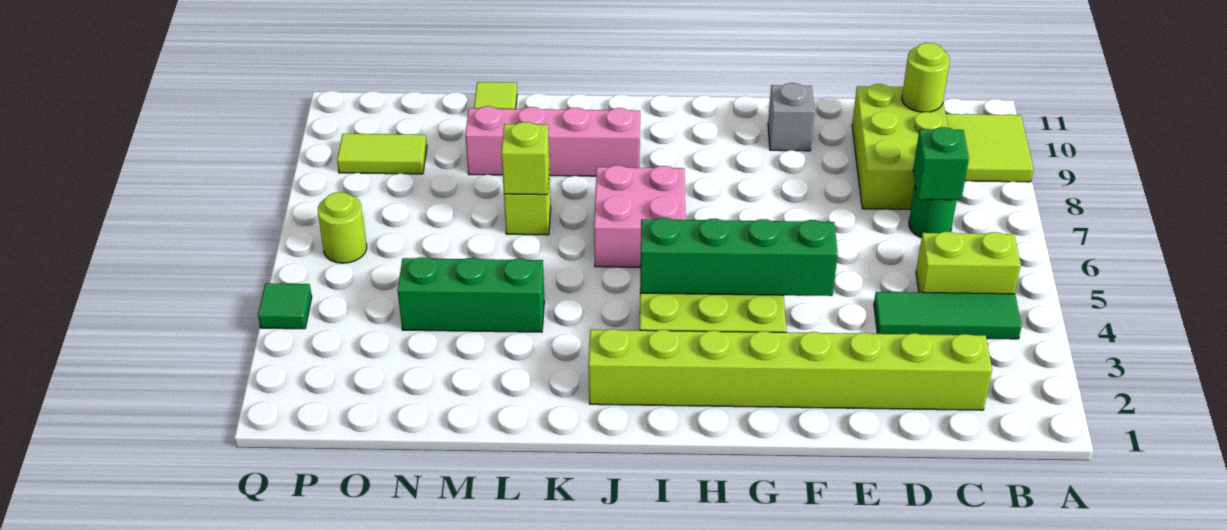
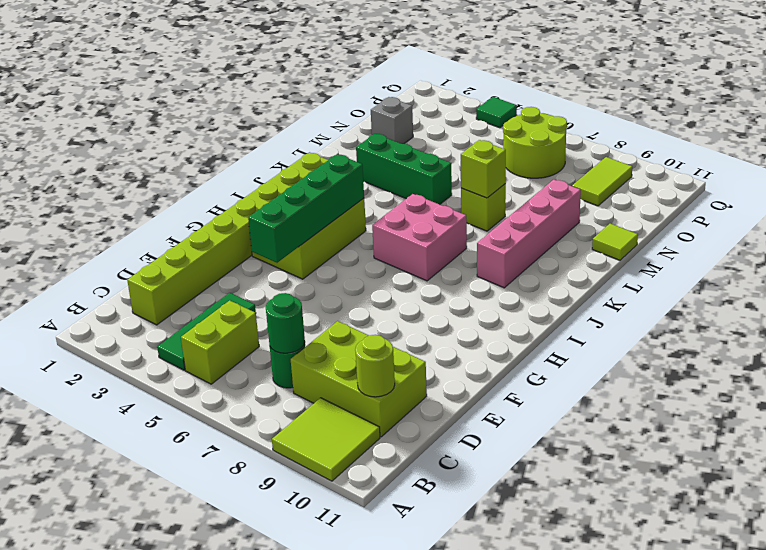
green brick C7 level 2 -> green round brick C7 level 2
grey brick F10 level 1 -> grey brick N2 level 1
green brick L4:N4 level 1 -> green brick L3:L5 level 1
lime round brick P6 level 1 -> lime round brick O6:P7 level 1

